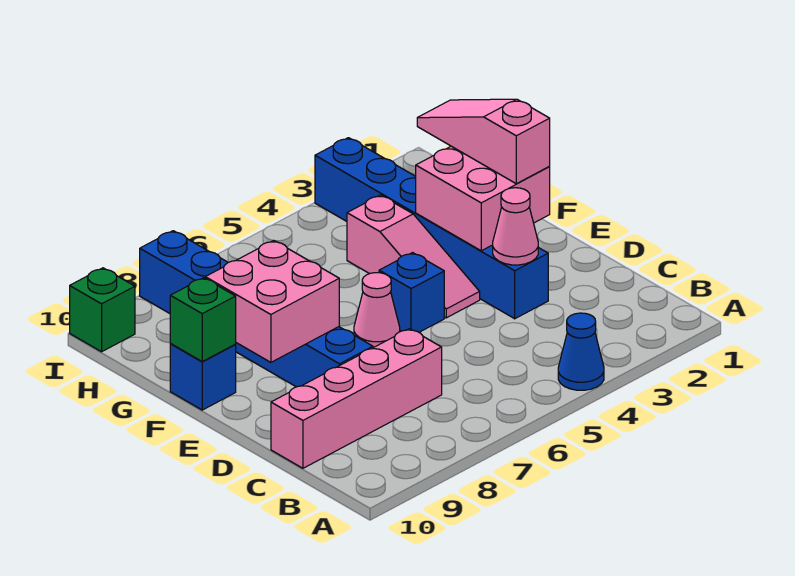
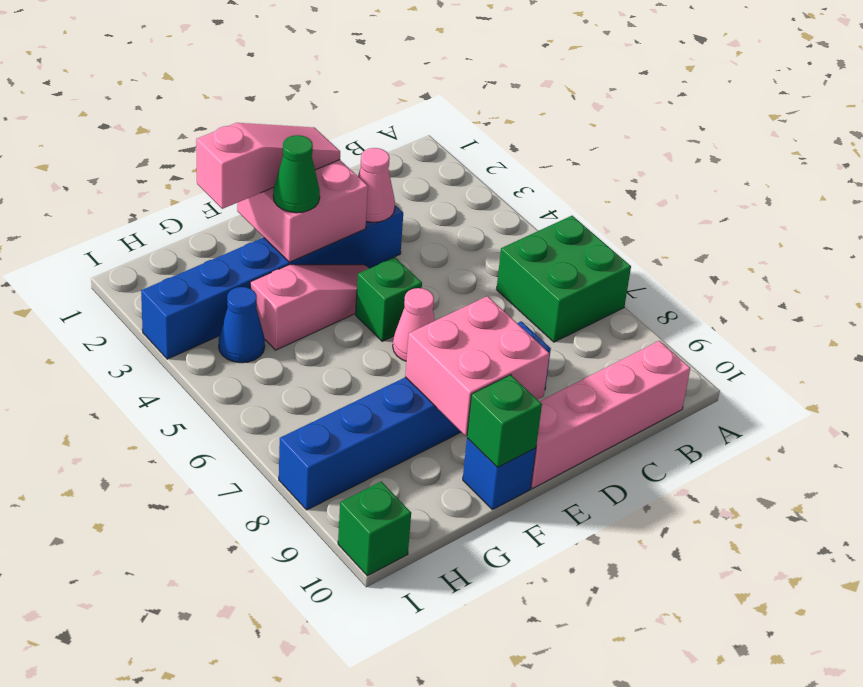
blue cone A4 level 1 -> blue cone H4 level 1
none -> green brick A6:B7 level 1
pink brick C7:C10 level 1 -> pink brick B10:E10 level 1
pink slope E2:G2 level 3 top E -> pink slope E2:G2 level 3 top G
blue brick E5 level 1 -> green brick E5 level 1
none -> green cone F3 level 3

